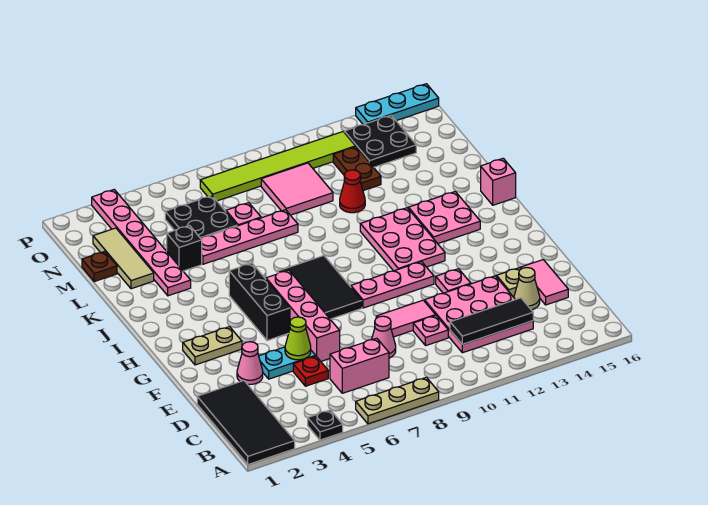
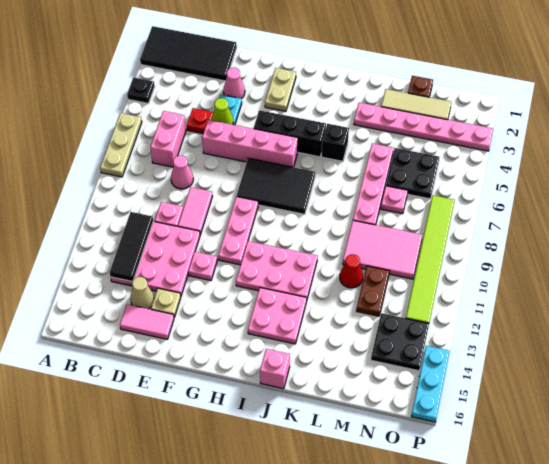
black brick L4 level 1 -> black brick J5 level 1
pink tile M9:N10 level 1 -> pink tile L9:N10 level 1
brown plate M12:N12 level 1 -> brown plate M11:M12 level 1

